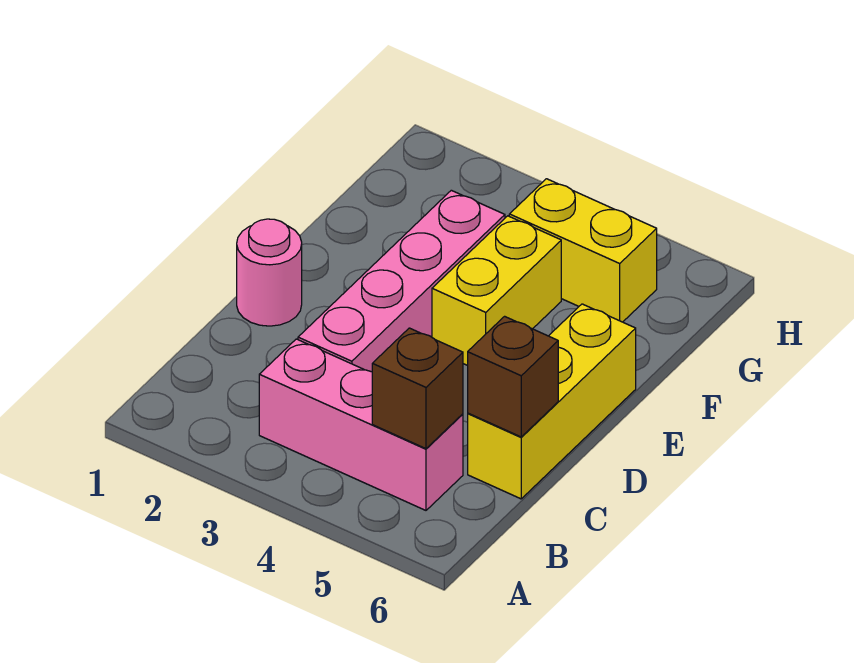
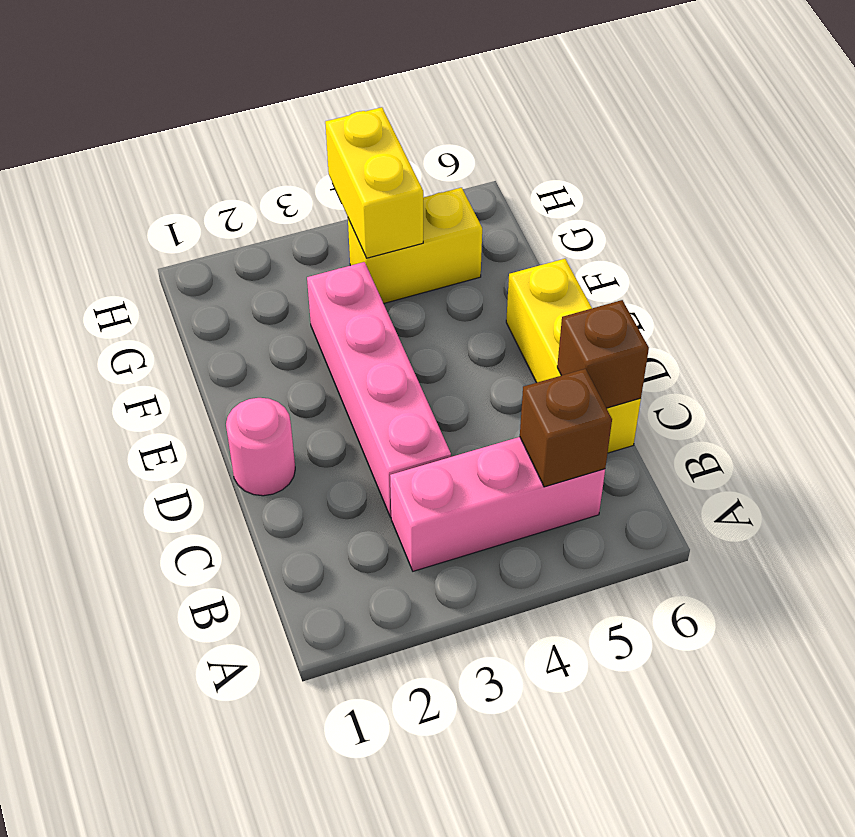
yellow brick E4:F4 level 1 -> yellow brick G4:H4 level 2

